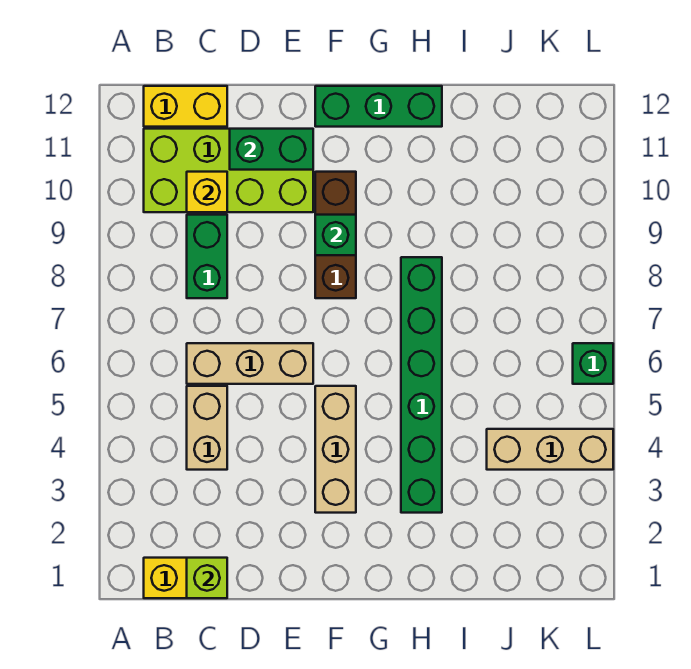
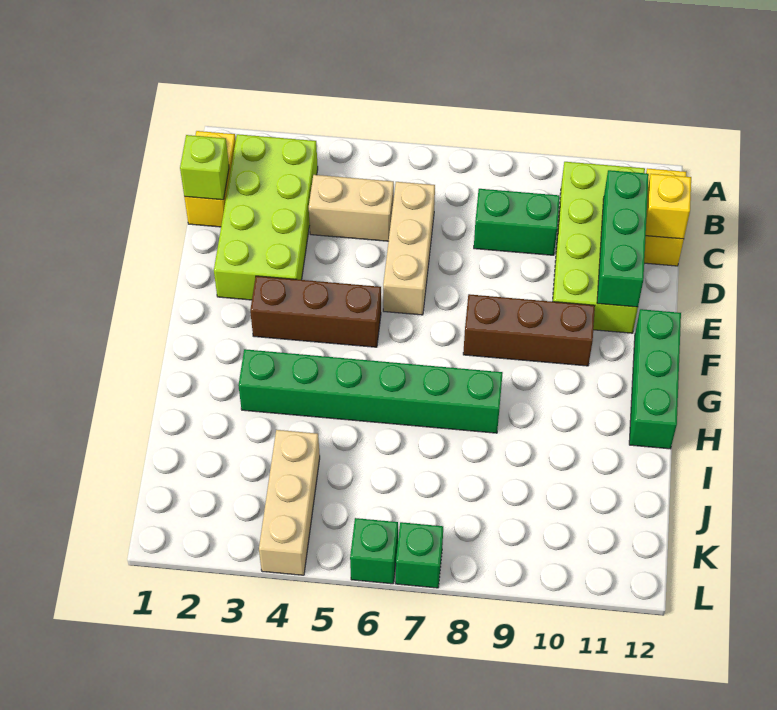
none -> lime brick B2:E3 level 1
yellow brick C10 level 2 -> yellow brick C12 level 2
green brick D11:E11 level 2 -> green brick C11:E11 level 2
tan brick F3:F5 level 1 -> brown brick F3:F5 level 1
green brick F9 level 2 -> green brick L7 level 1

